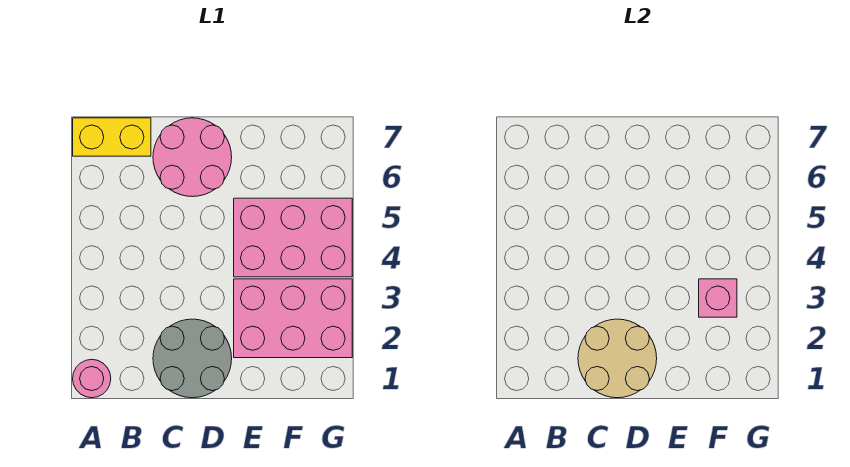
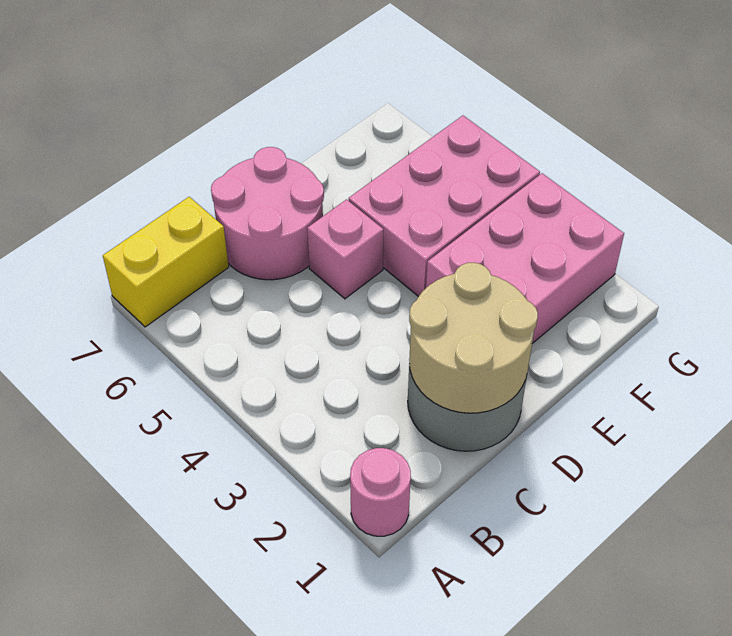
pink brick F3 level 2 -> pink brick D5 level 1

